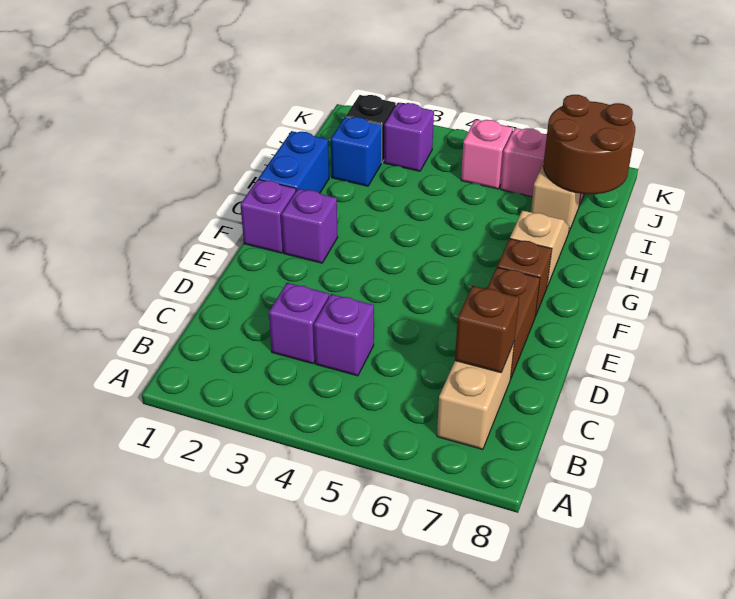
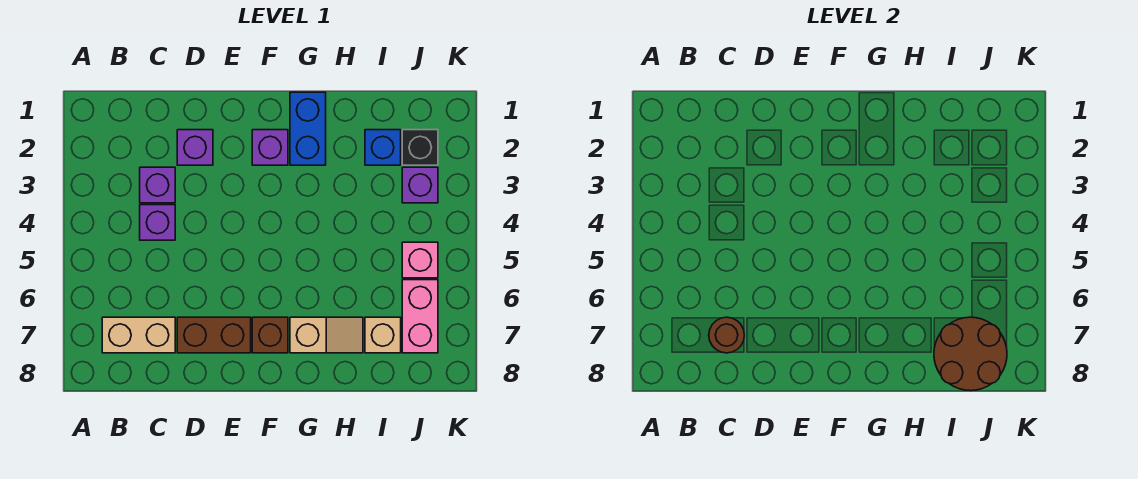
brown brick C7 level 2 -> brown round brick C7 level 2
purple brick F1 level 1 -> purple brick D2 level 1
blue brick G1:H1 level 1 -> blue brick G1:G2 level 1

